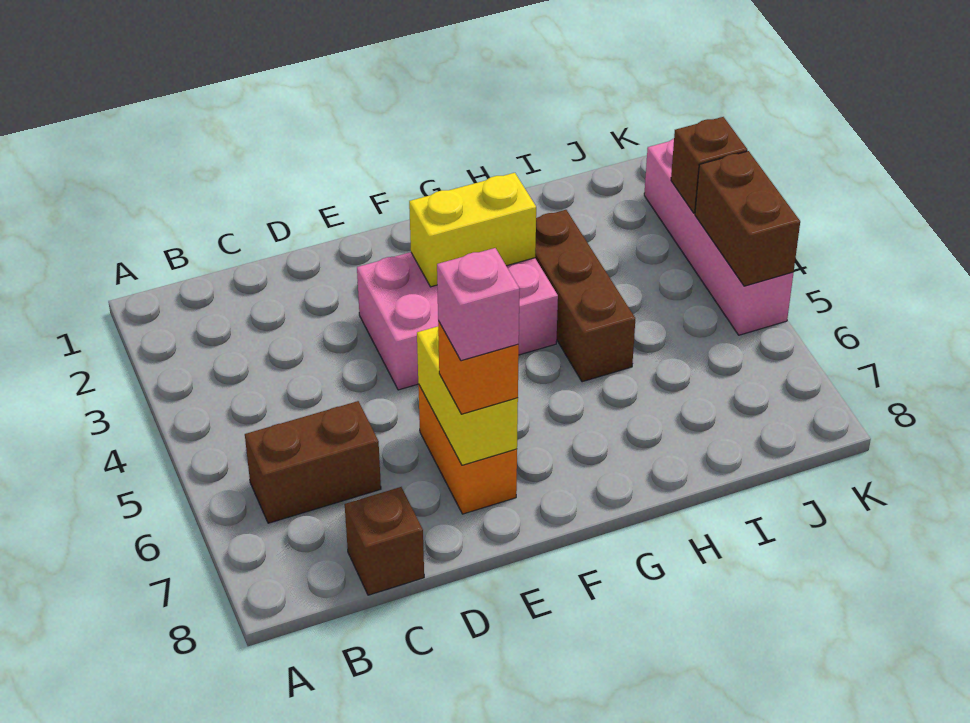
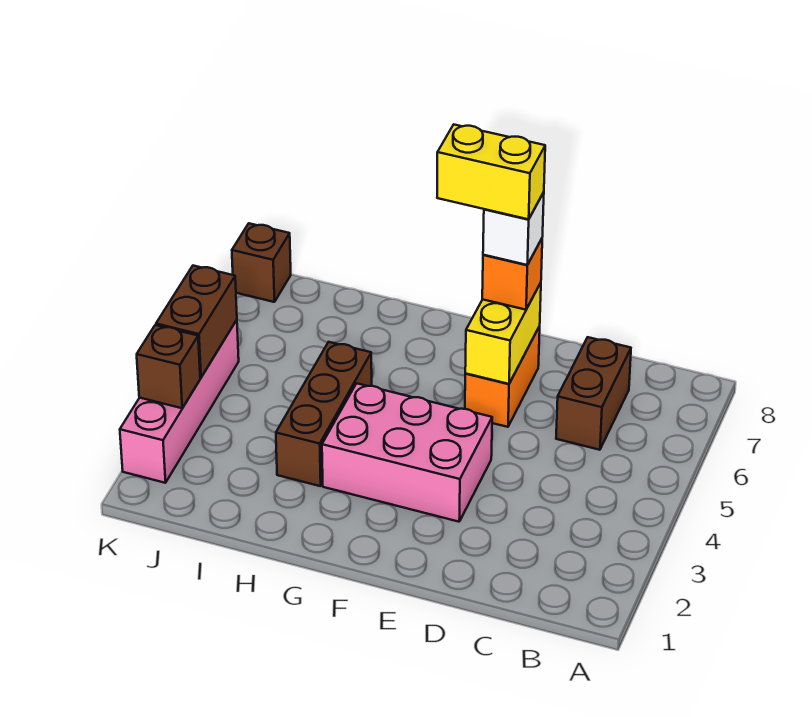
brown brick B6:C6 level 1 -> brown brick C6:C7 level 1
brown brick C8 level 1 -> brown brick K8 level 1
pink brick E7 level 4 -> white brick E7 level 4
yellow brick F3:G3 level 2 -> yellow brick E7:F7 level 5

